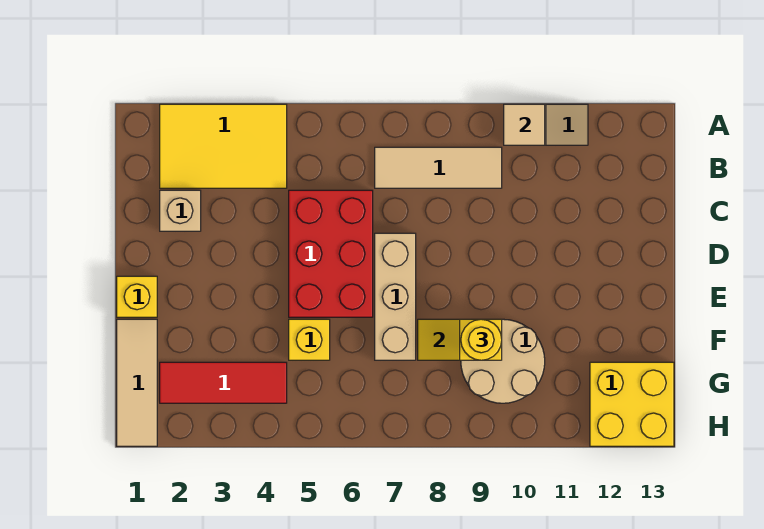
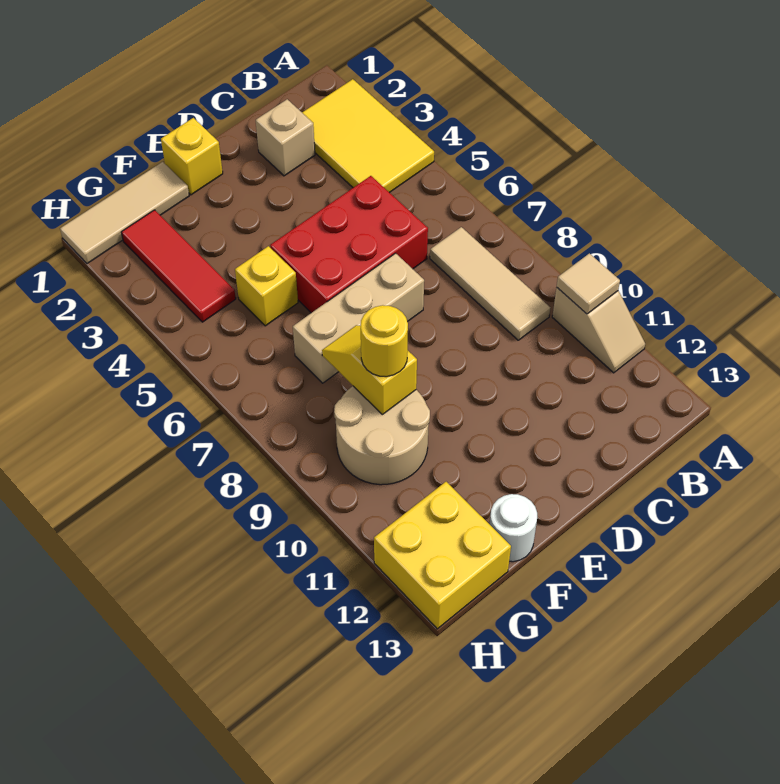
none -> white round brick F13 level 1

